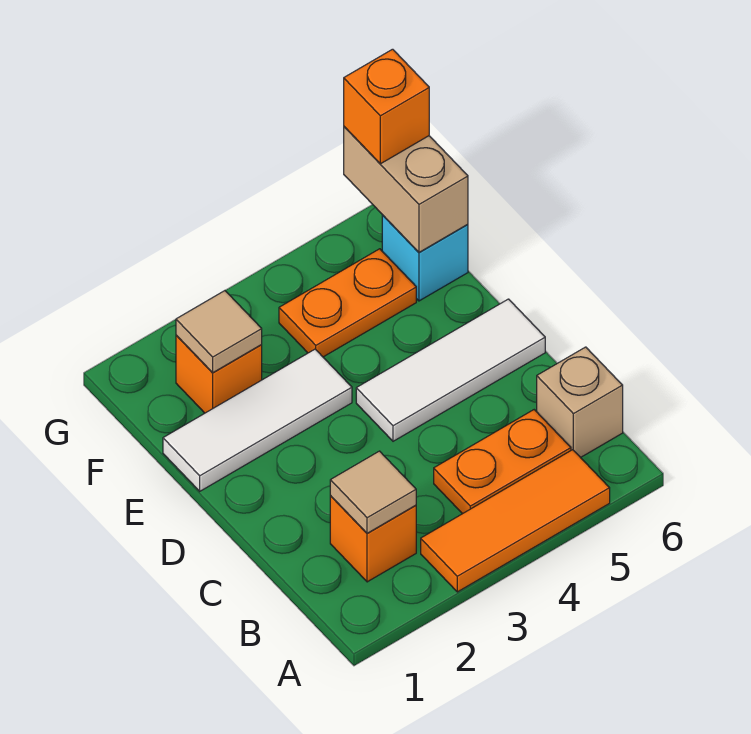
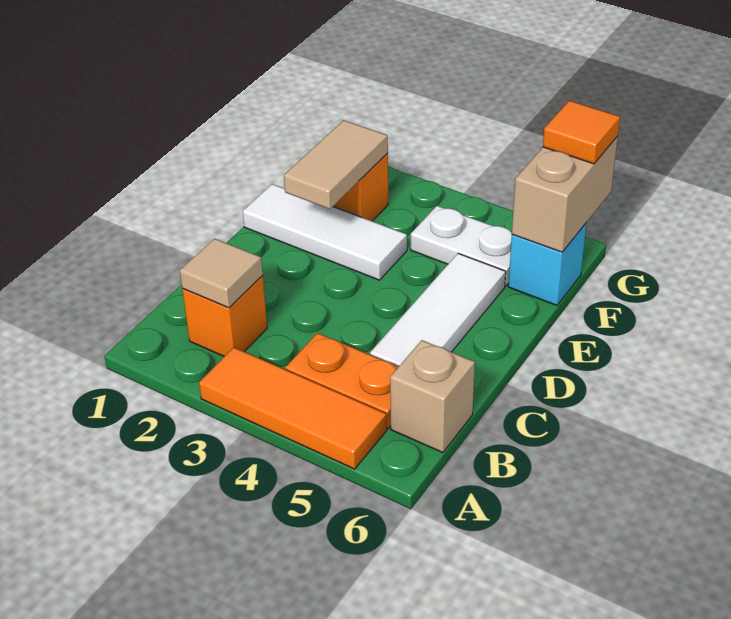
white tile D4:D6 level 1 -> white tile C5:E5 level 1
tan tile F2 level 2 -> tan tile E2:F2 level 2
orange plate F4:F5 level 1 -> white plate F4:F5 level 1
orange brick G6 level 3 -> orange tile G6 level 3

